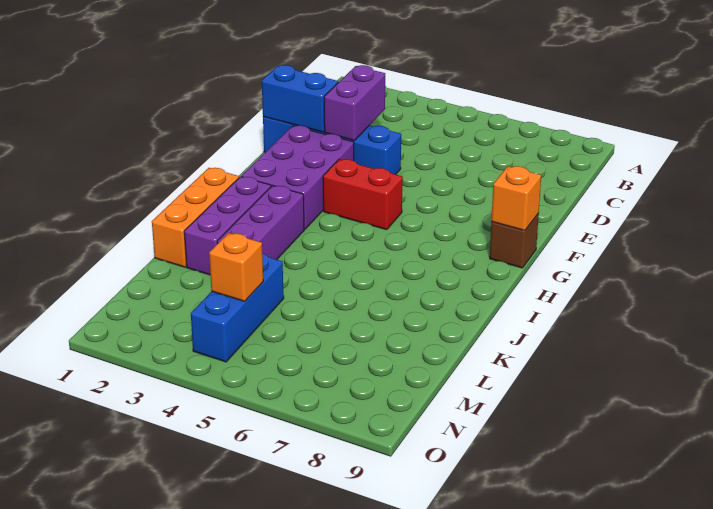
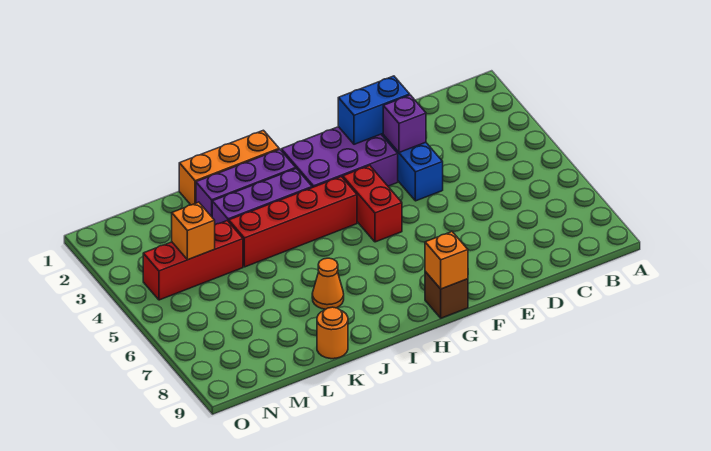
purple brick D3:E3 level 2 -> purple brick E3 level 2
blue brick E1:E2 level 2 -> blue brick E2:F2 level 2
none -> red brick H4:K4 level 1
none -> orange cone J7 level 1
none -> orange round brick K9 level 1
blue brick L4:N4 level 1 -> red brick L4:N4 level 1

